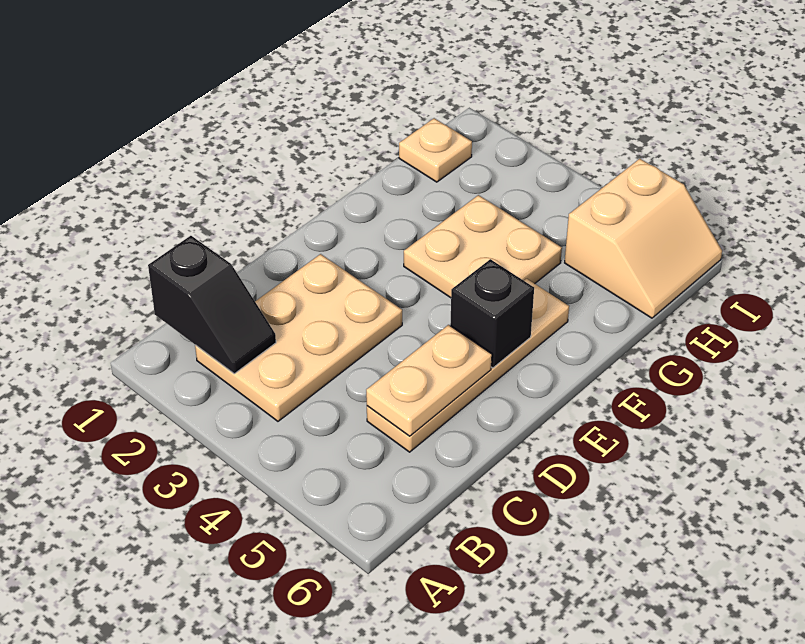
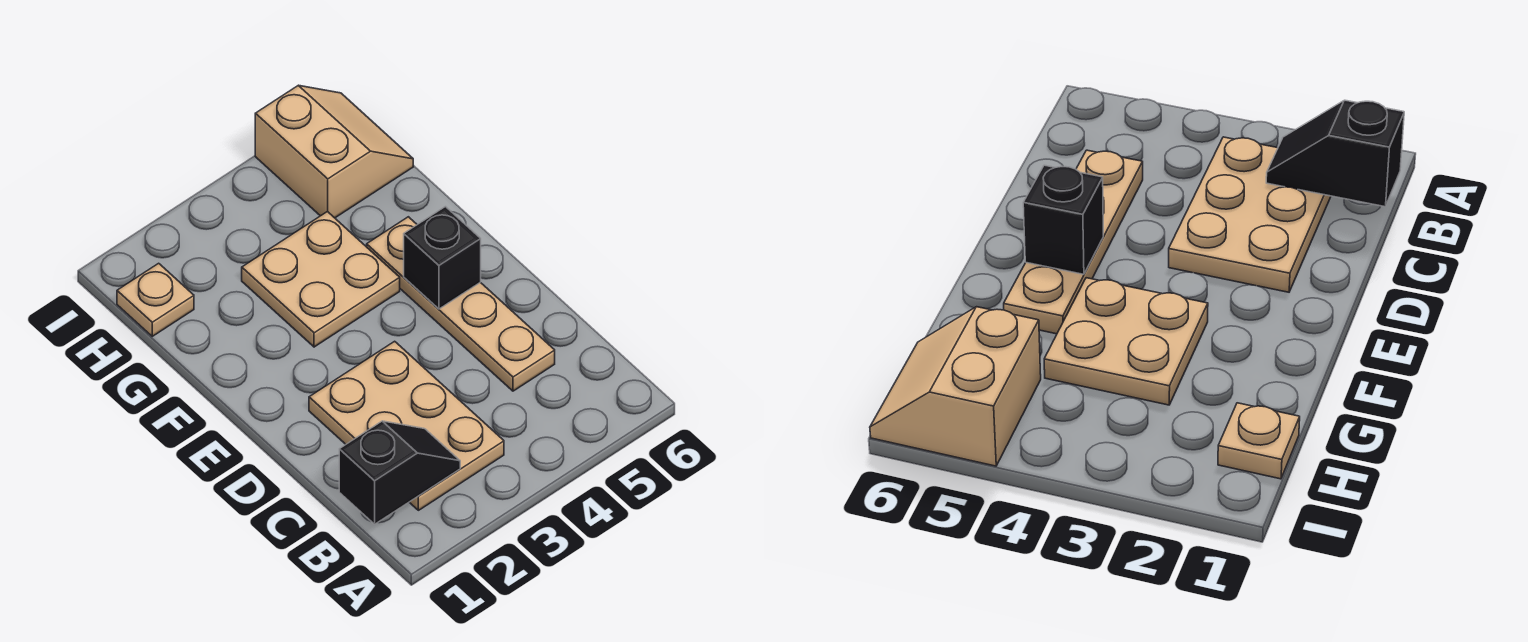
tan plate C5:D5 level 2 -> none

